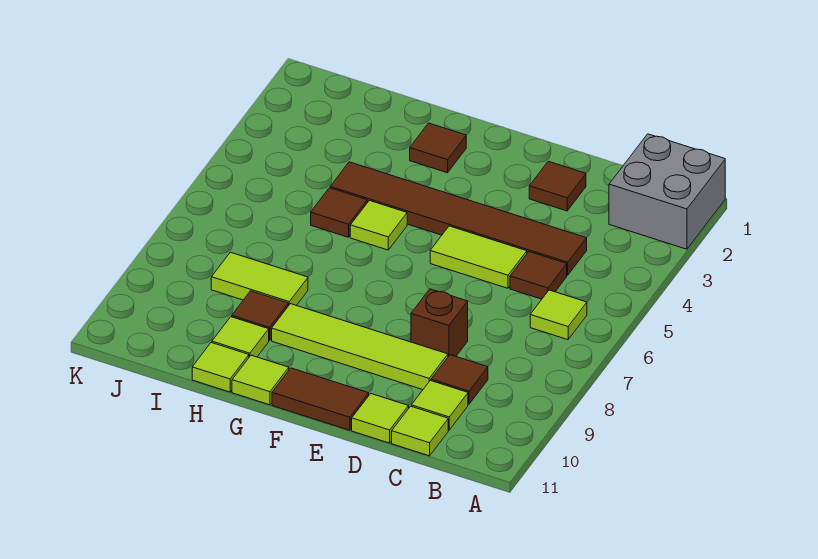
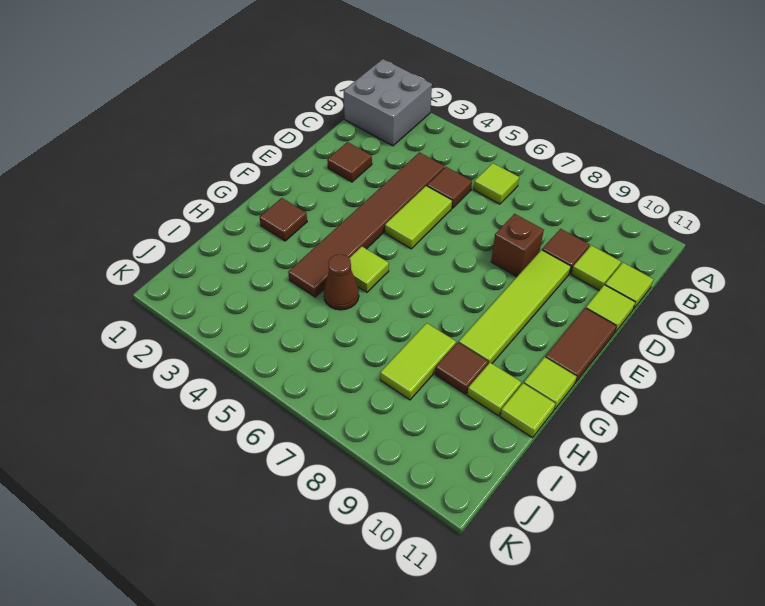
brown tile H5 level 1 -> brown cone H5 level 1

